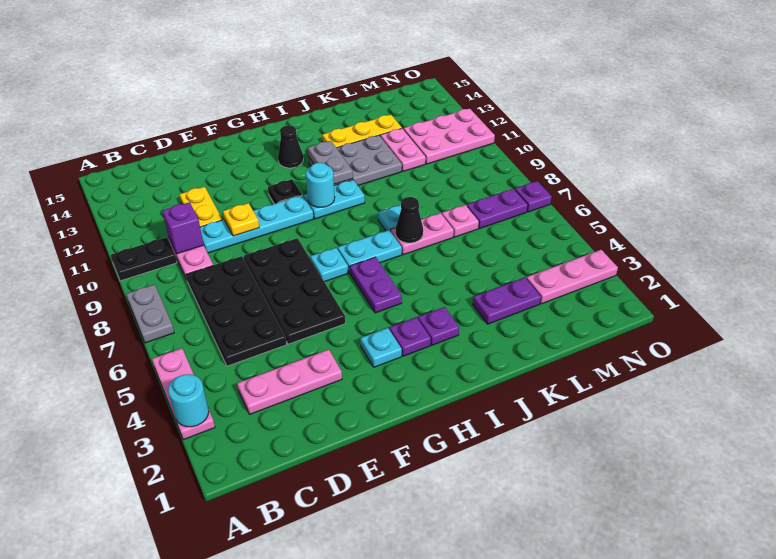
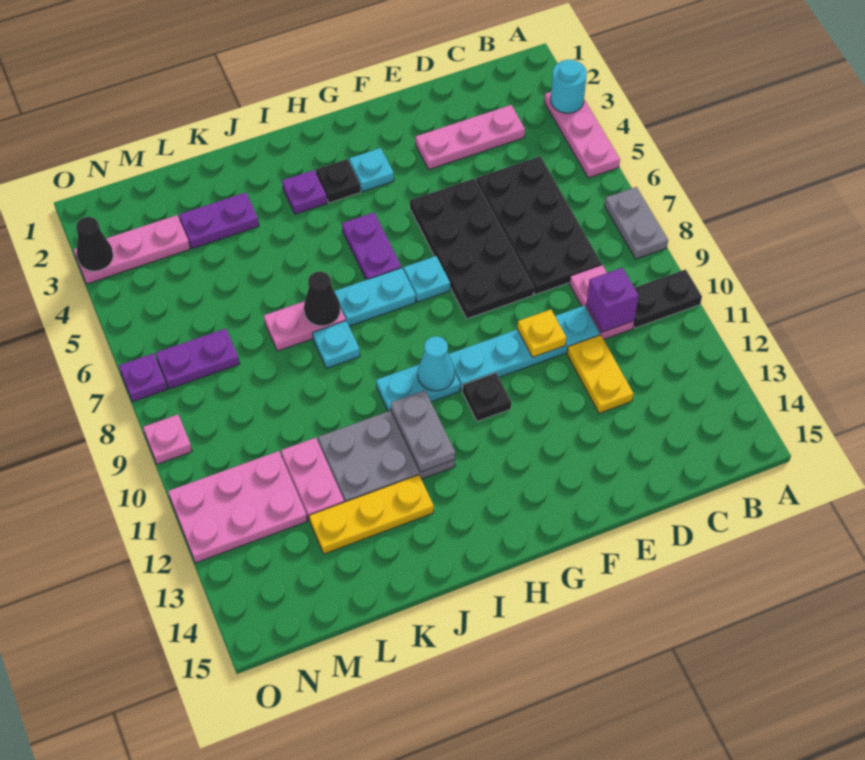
purple plate H3 level 1 -> black plate H3 level 1
cyan round brick H10 level 2 -> cyan cone H10 level 2
black cone H13 level 1 -> black cone O3 level 2
pink plate L7 level 1 -> pink plate O9 level 1

